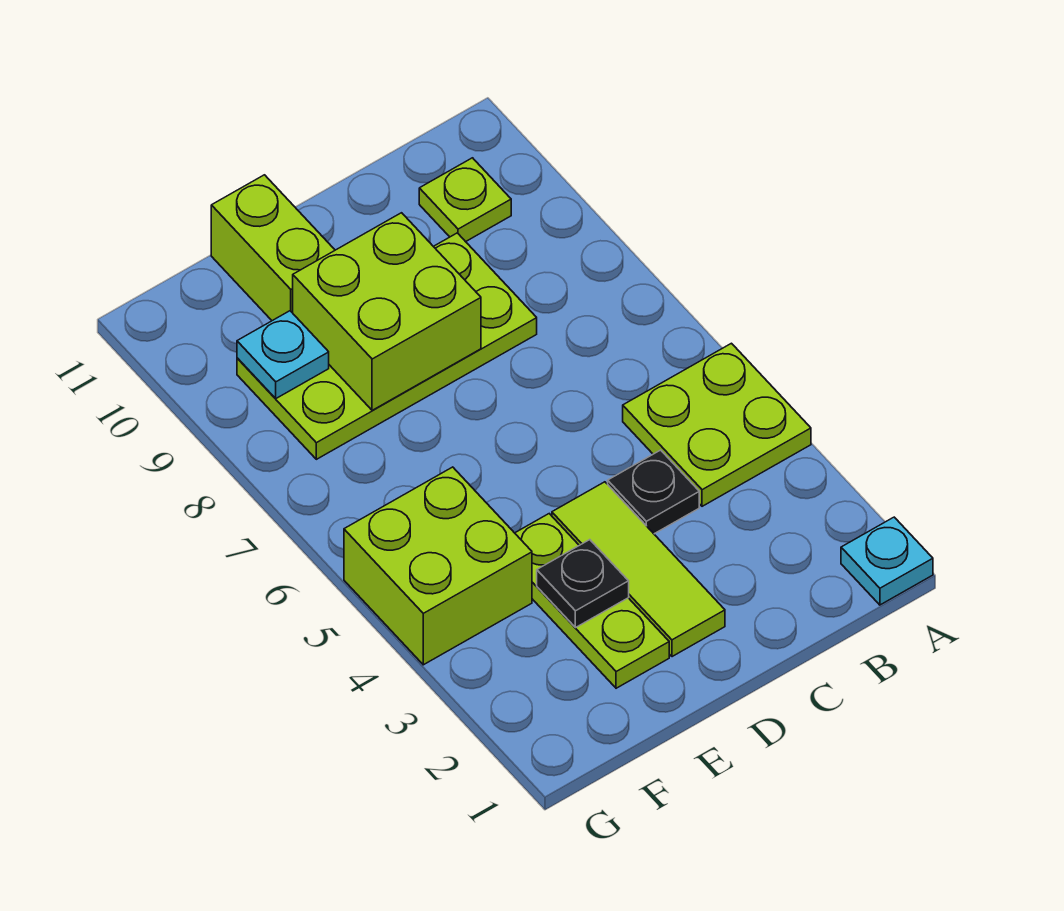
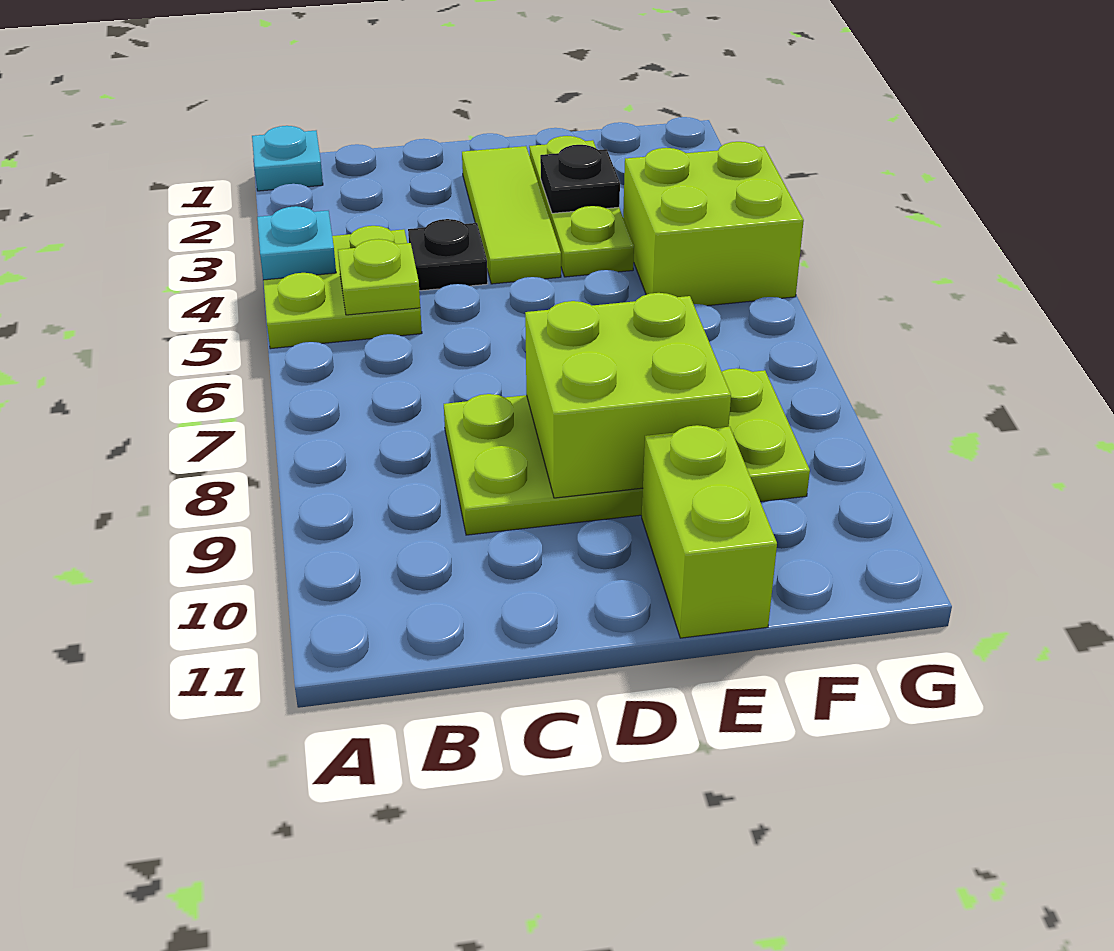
lime plate B10 level 1 -> lime plate B5 level 2
cyan plate F9 level 2 -> cyan plate A4 level 2

